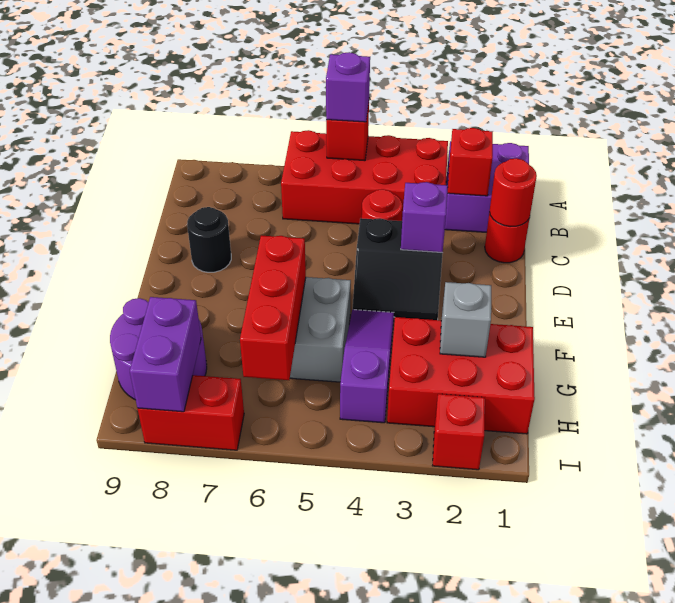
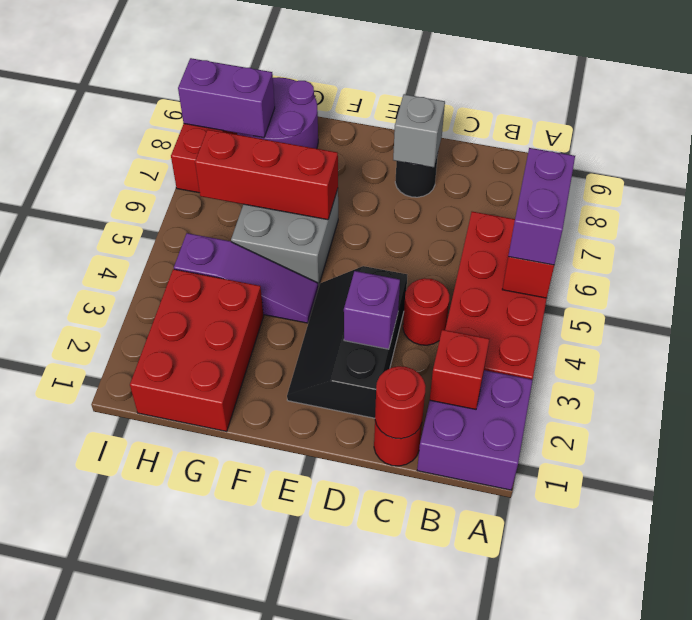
purple brick A5 level 3 -> purple brick A5:A6 level 3
black slope D3:E4 level 1 top D -> black slope D2:E4 level 1 top D
grey brick G2 level 2 -> grey brick D8 level 2
red brick I2 level 1 -> none

